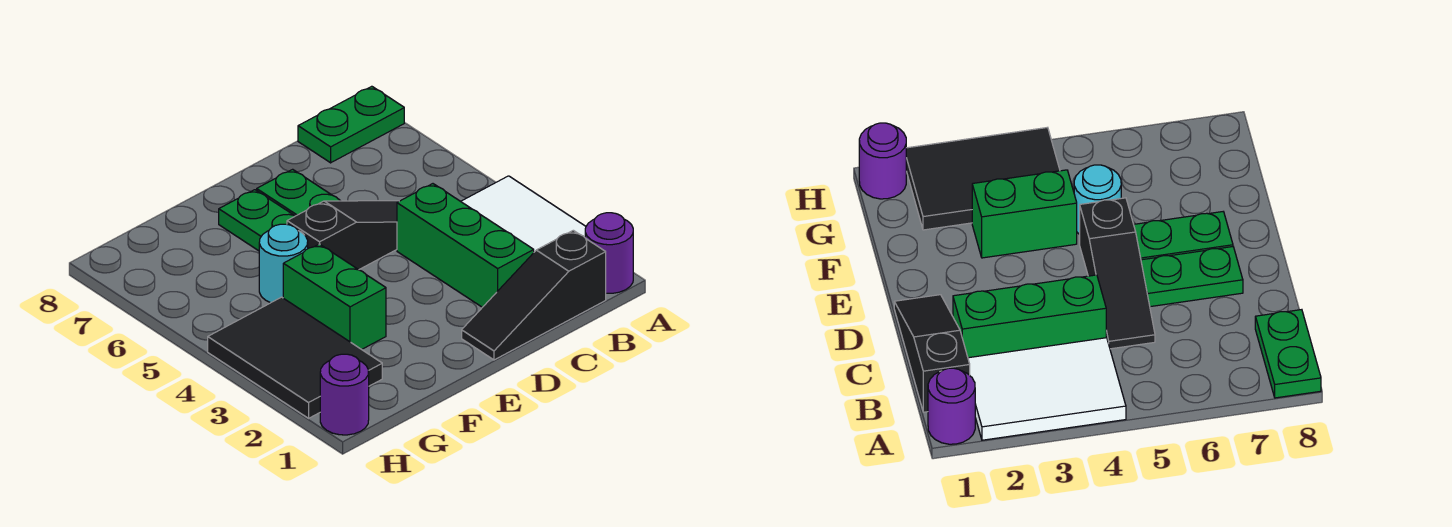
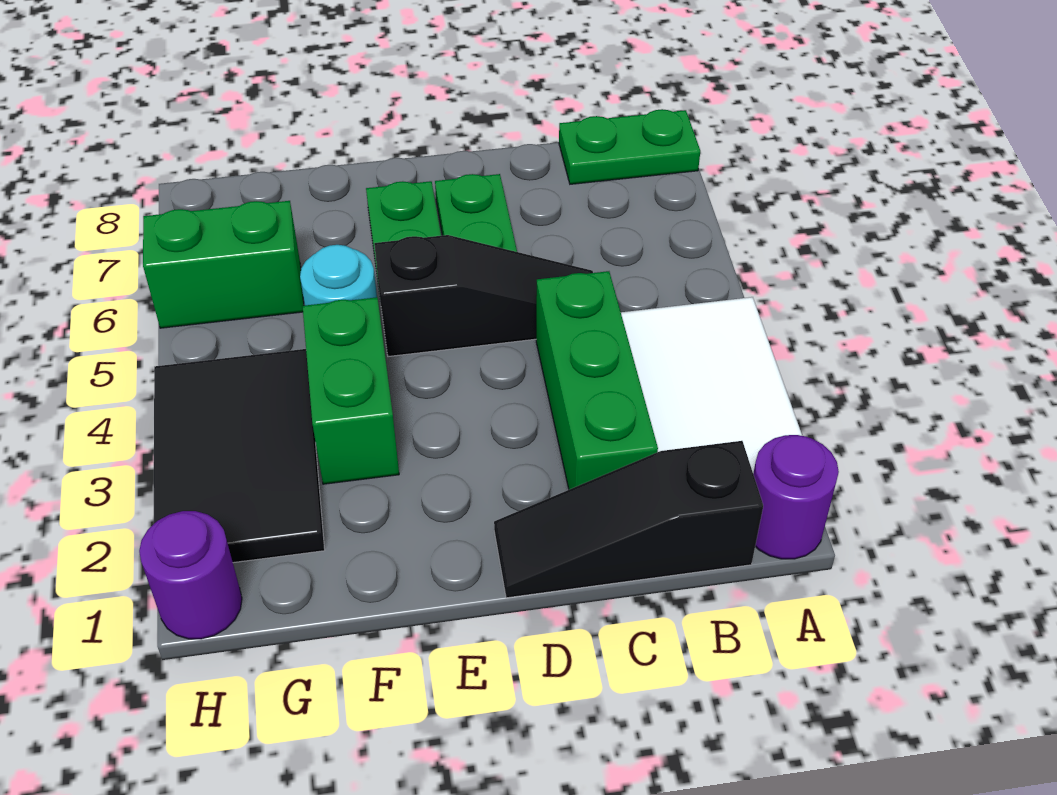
none -> green brick G6:H6 level 1

